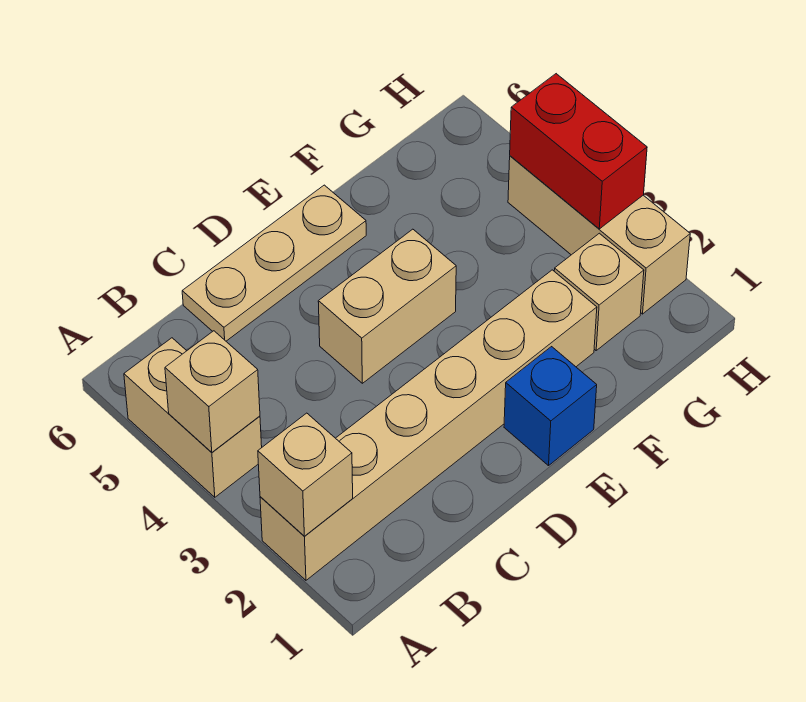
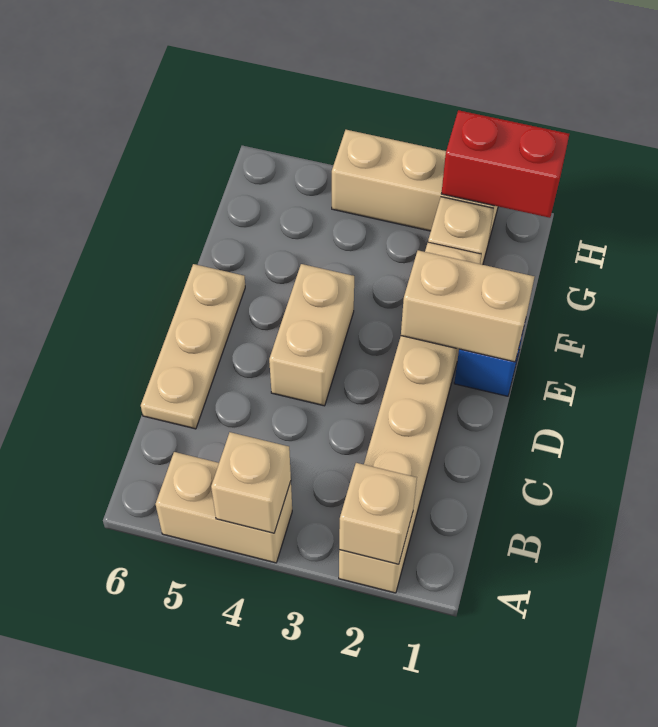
none -> tan brick E1:E2 level 2
red brick H3:H4 level 2 -> red brick H1:H2 level 2

